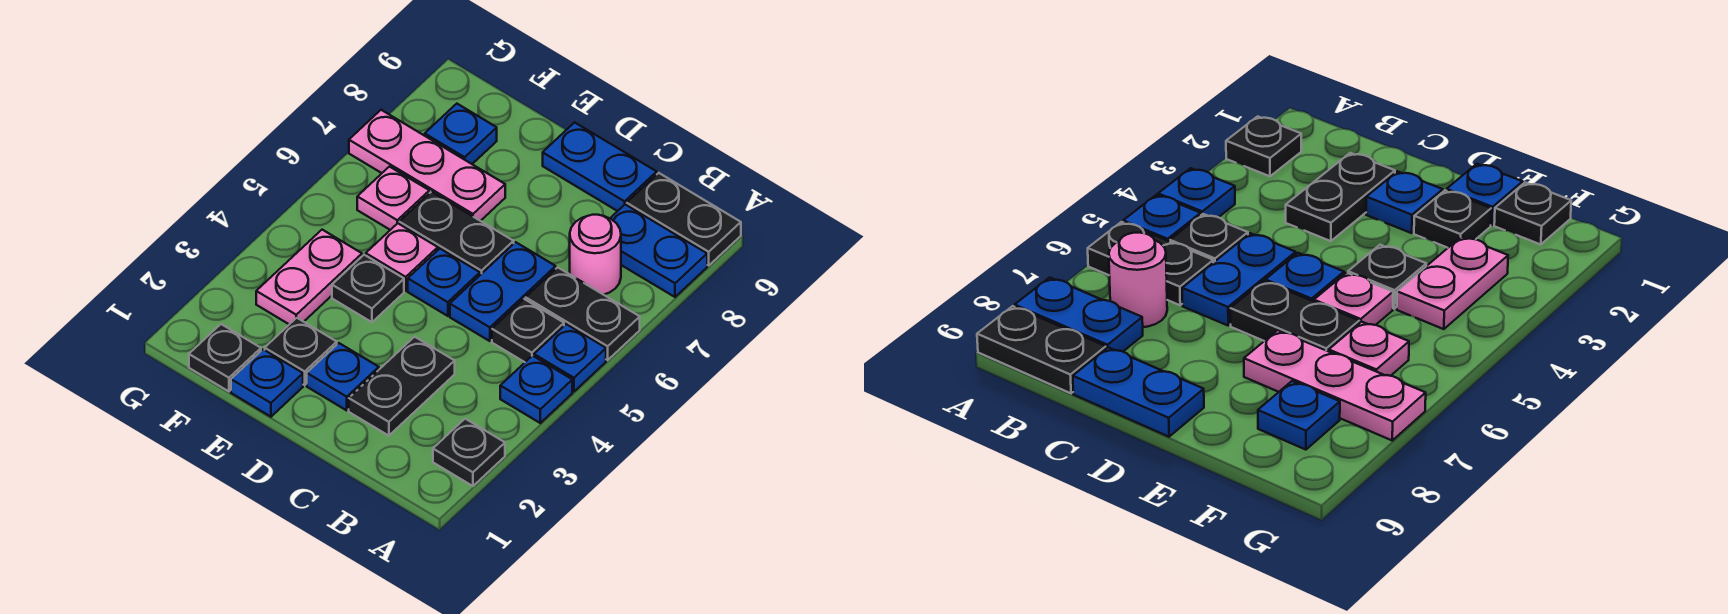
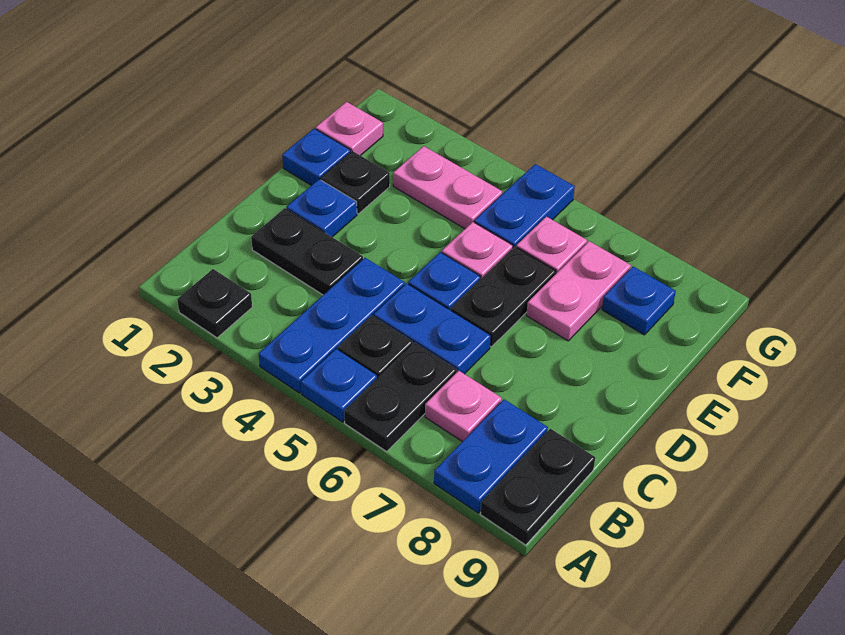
blue plate A4 level 1 -> blue plate A4:C4 level 1
pink round brick B7 level 1 -> pink plate B7 level 1
blue plate C9:D9 level 1 -> blue plate F5:G5 level 1
black plate E4 level 1 -> none
pink plate E7:G7 level 1 -> pink plate E7:F7 level 1
black plate F1 level 1 -> pink plate F1 level 1

